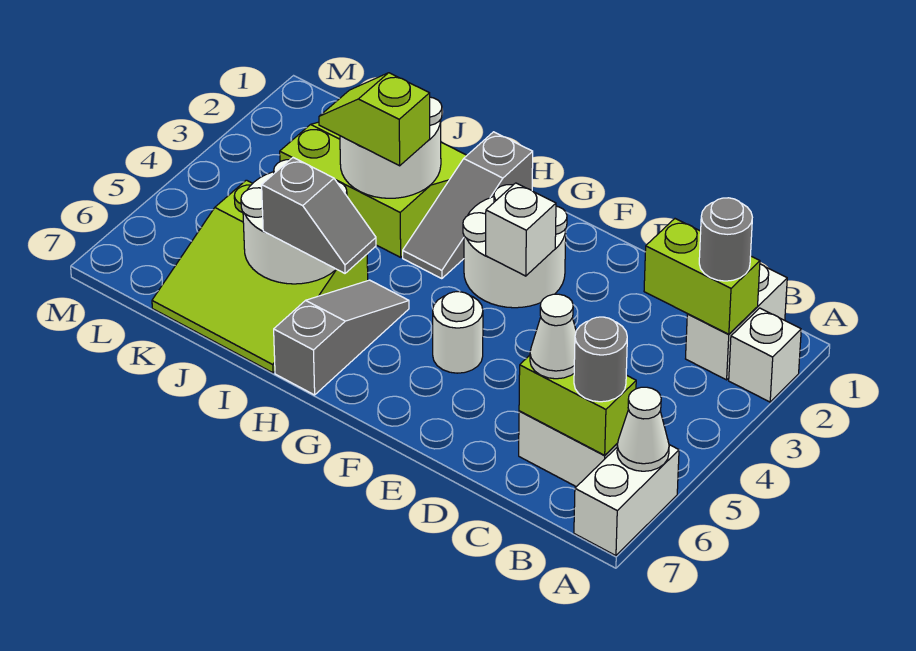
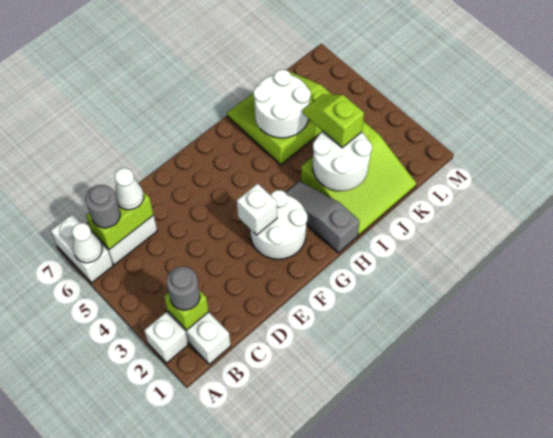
lime brick B2:C2 level 2 -> lime brick B2 level 2
white round brick F5 level 1 -> none
grey slope H5:H7 level 1 top 7 -> none
grey slope H6:I6 level 3 top I -> none
lime slope I3:J3 level 3 top I -> lime slope J3:J4 level 3 top 3

